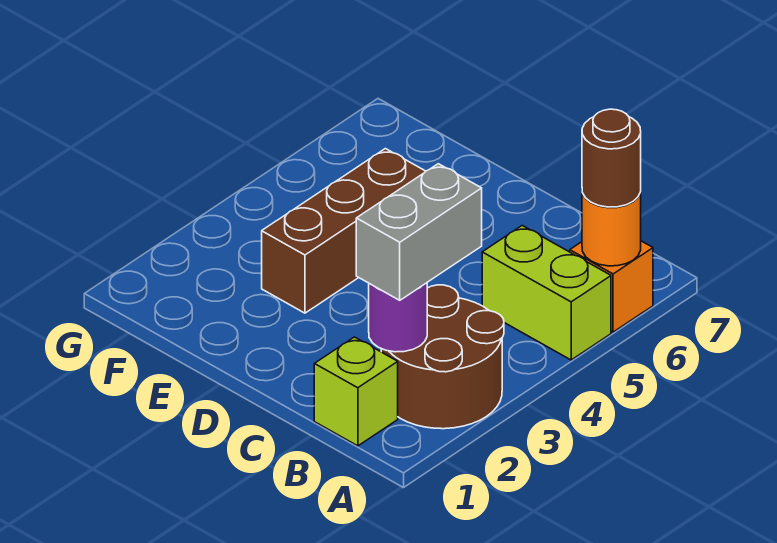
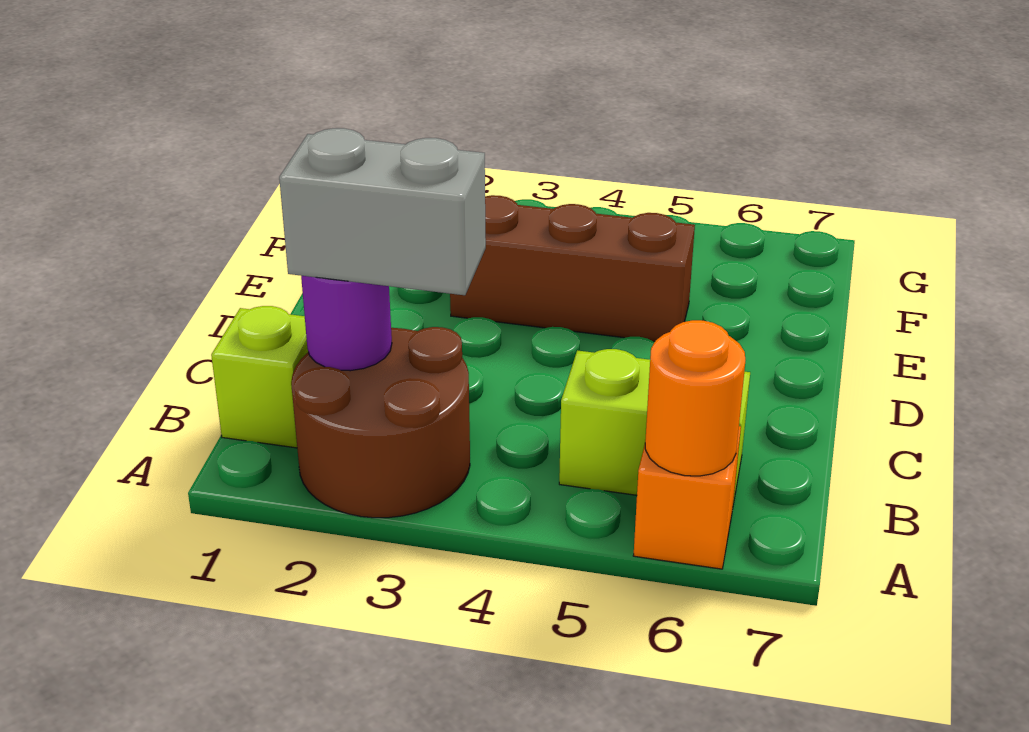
lime brick A5:B5 level 1 -> lime brick B5:B6 level 1
brown round brick A6 level 3 -> none

